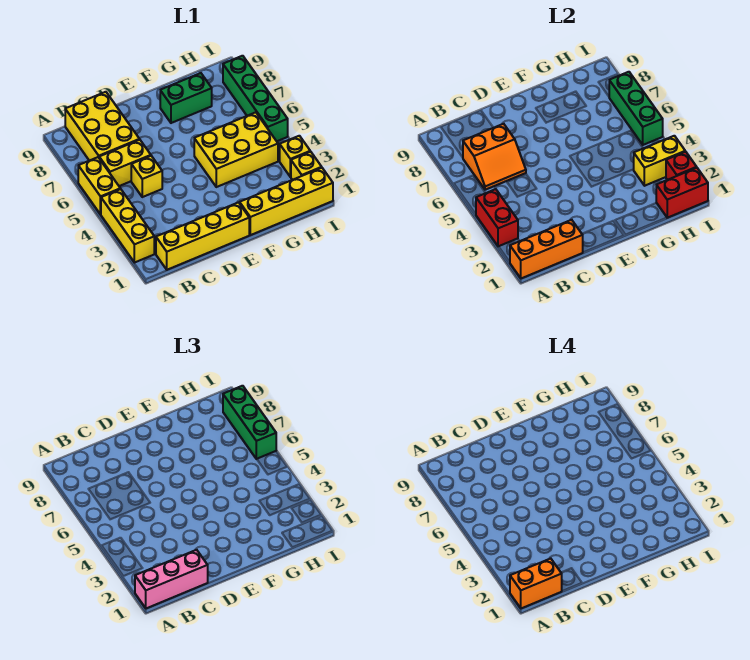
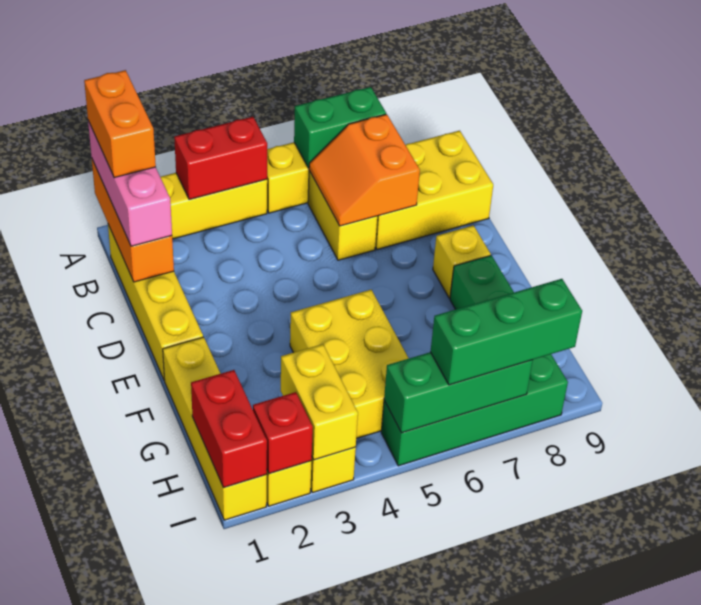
none -> green brick A6:A7 level 2
yellow brick C5 level 1 -> yellow brick E8 level 1

